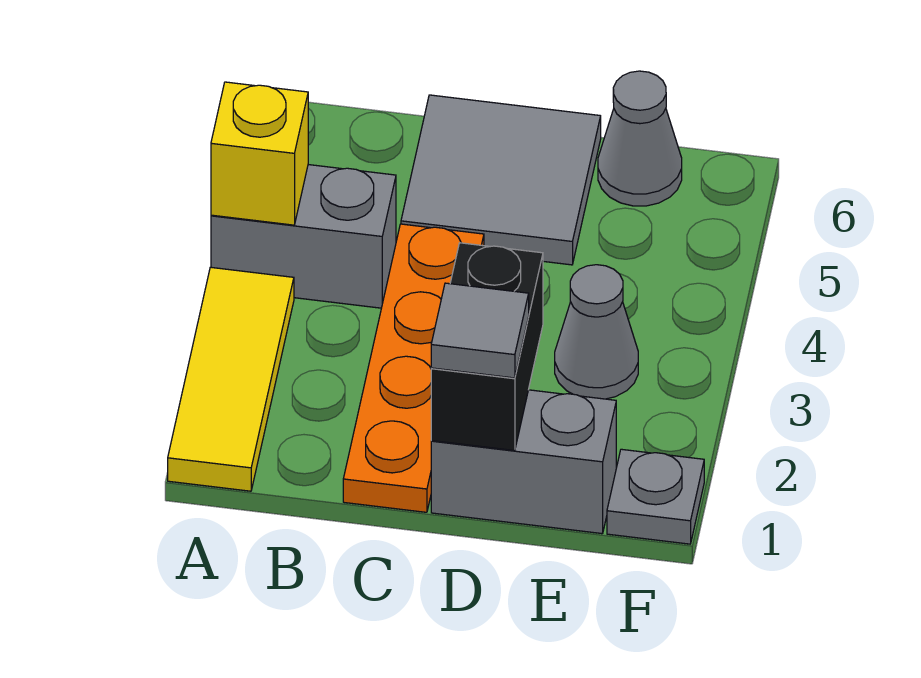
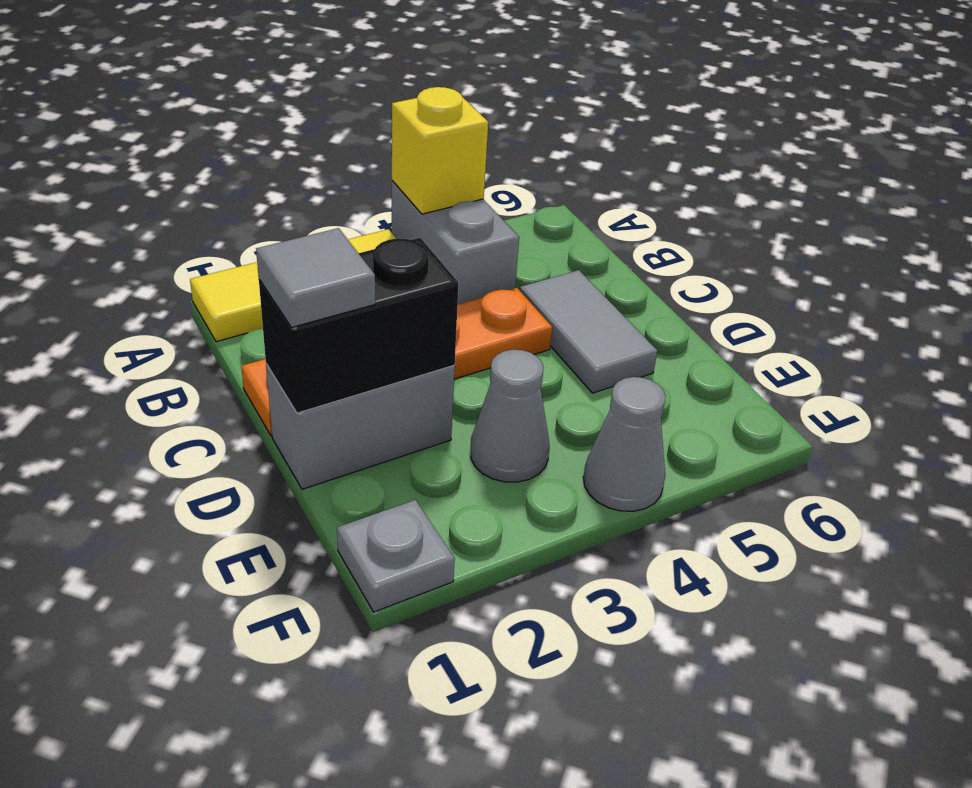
grey tile C5:D6 level 1 -> grey tile C5:D5 level 1
grey brick D1:E1 level 1 -> grey brick D1:D2 level 1
grey cone E6 level 1 -> grey cone F4 level 1

